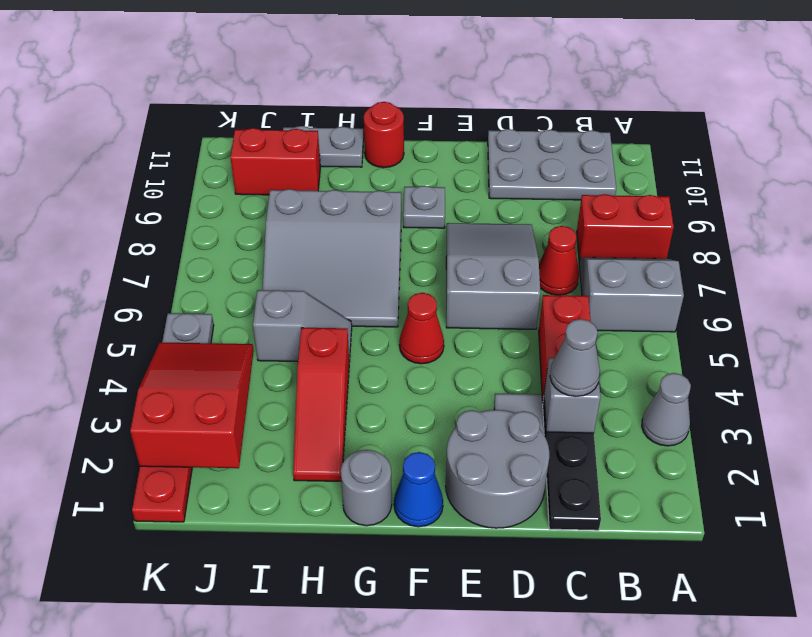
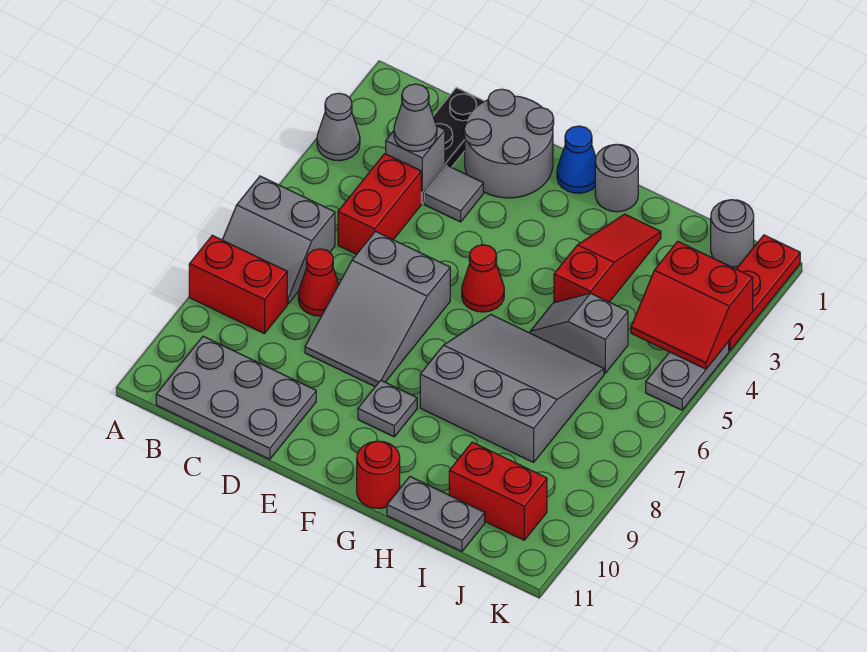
none -> grey round brick J1 level 1
red slope J2:K4 level 2 top 2 -> red slope J3:K4 level 2 top 3

